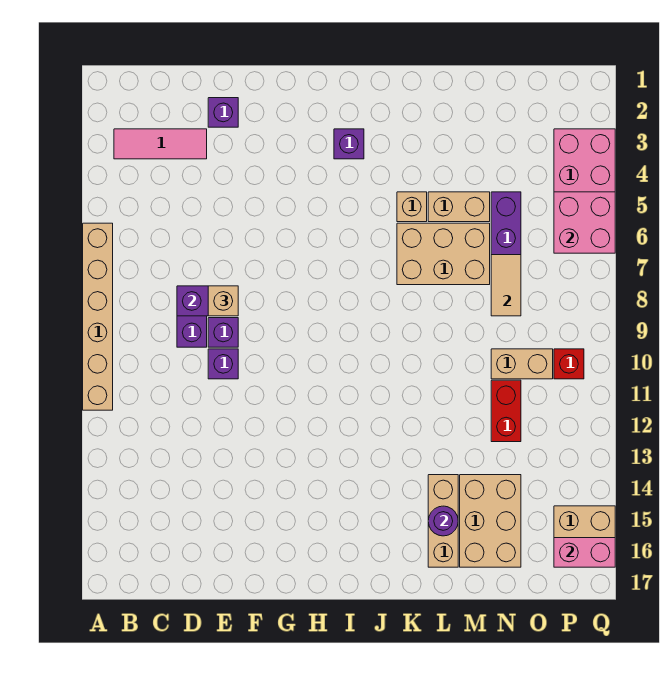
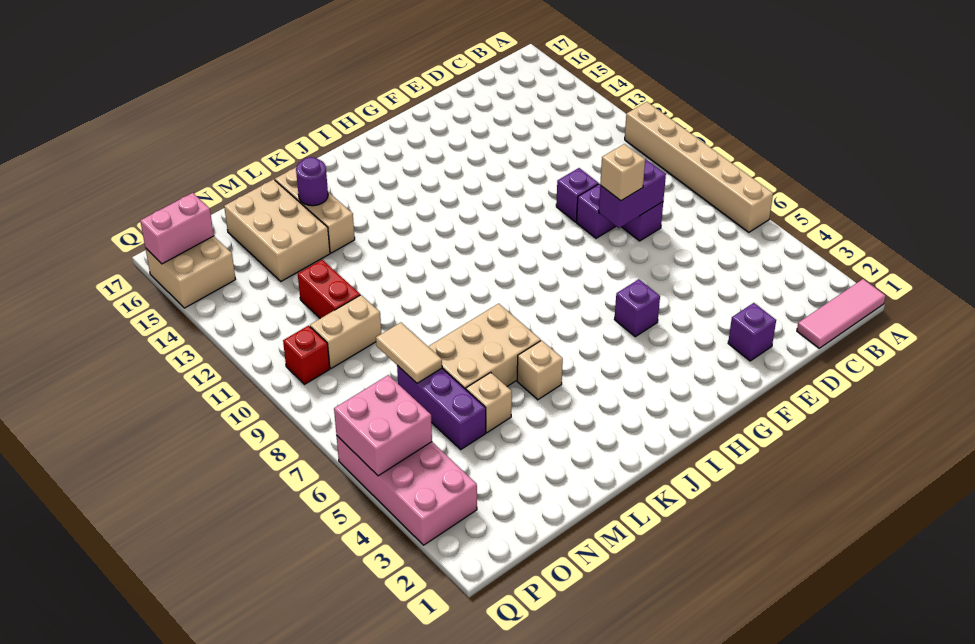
pink tile B3:D3 level 1 -> pink tile A1:C1 level 1
purple brick I3 level 1 -> purple brick G5 level 1
tan brick L5:M5 level 1 -> tan brick M5 level 1

